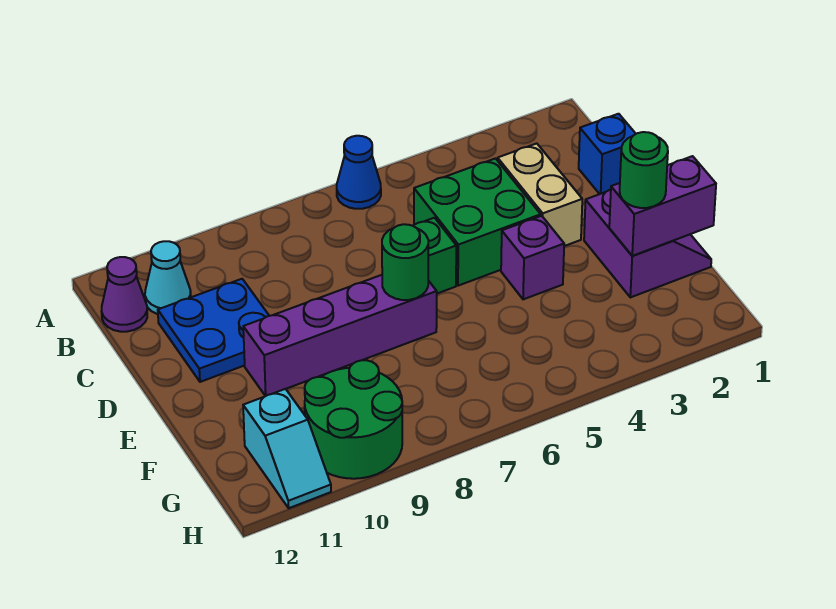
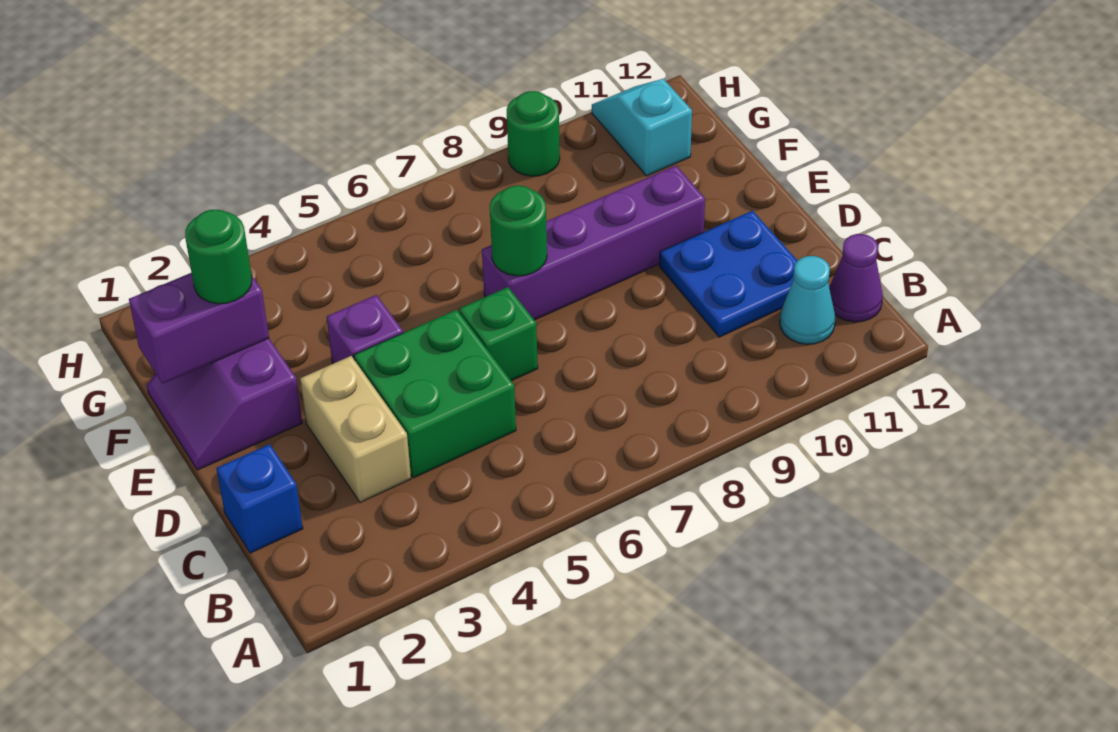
blue cone A6 level 1 -> none
green round brick G9:H10 level 1 -> green round brick H9 level 1

